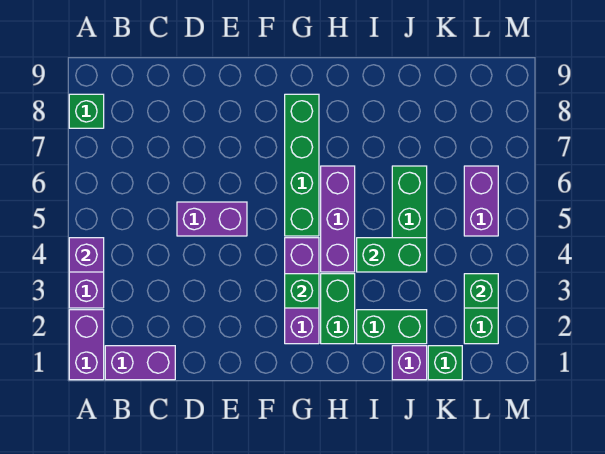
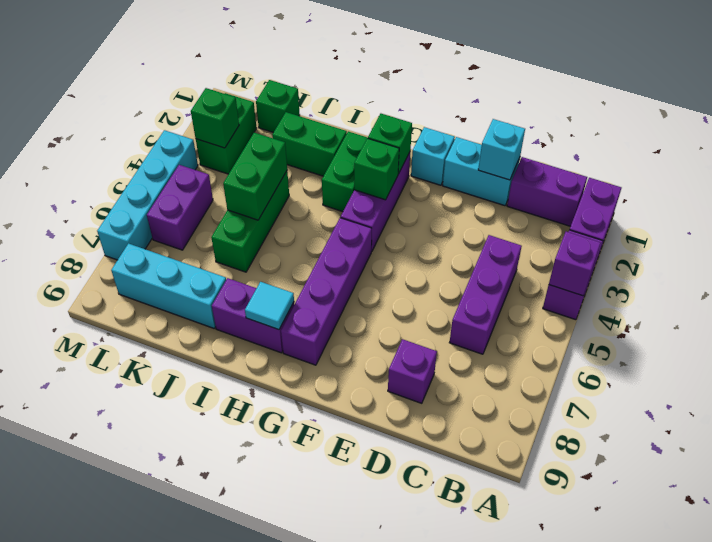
green brick A8 level 1 -> green brick G2 level 2
none -> cyan brick D1:E1 level 1
none -> cyan brick D1 level 2
purple brick D5:E5 level 1 -> purple brick H8:I8 level 1
none -> cyan brick F1 level 1
green brick G5:G8 level 1 -> purple brick G5:G8 level 1
purple brick H4:H6 level 1 -> purple brick C4:C6 level 1
none -> cyan tile H8 level 2
green brick I4:J4 level 2 -> green brick J4:J5 level 2
purple brick J1 level 1 -> purple brick D8 level 1
none -> cyan brick J8:L8 level 1
none -> cyan brick M4:M7 level 1

